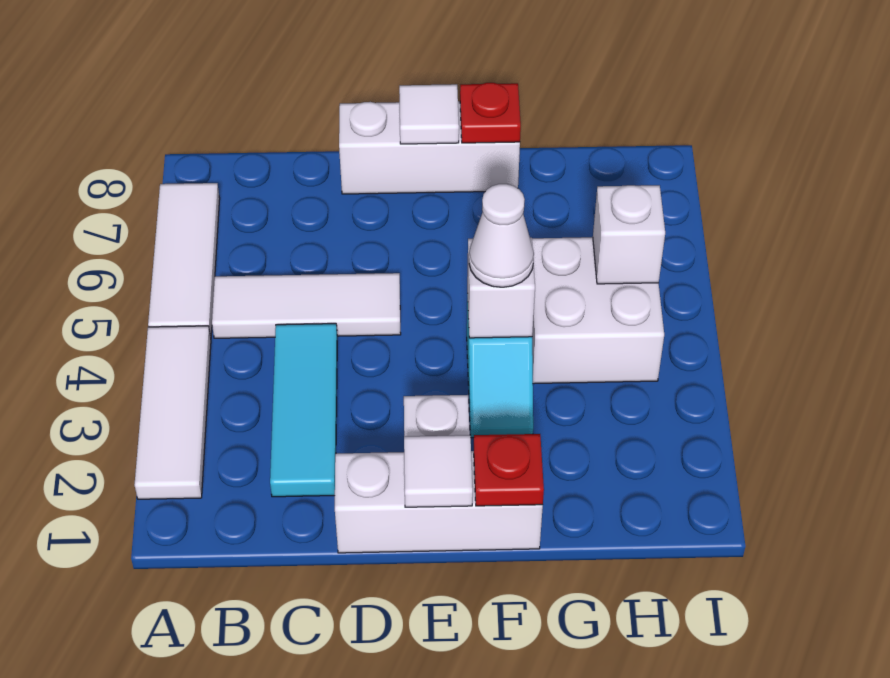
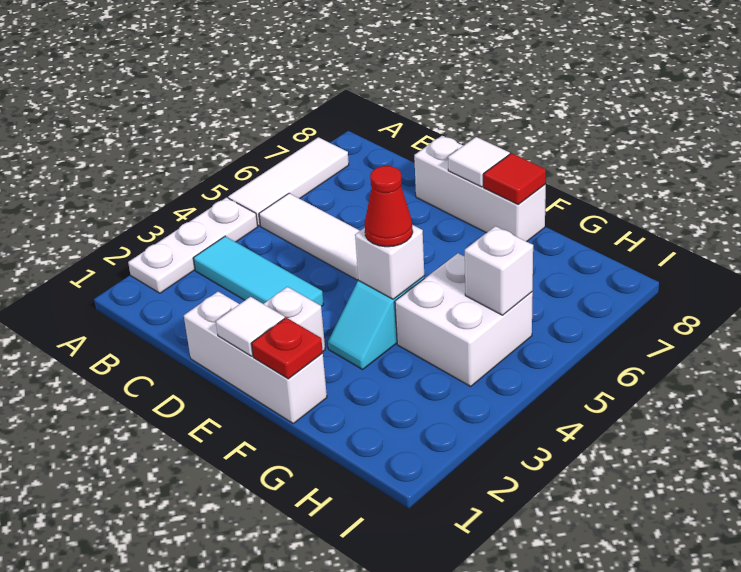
white tile A2:A4 level 1 -> white plate A2:A4 level 1
cyan tile C2:C4 level 1 -> cyan tile B3:D3 level 1
white cone F4 level 3 -> red cone F4 level 3
red plate F8 level 2 -> red tile F8 level 2

